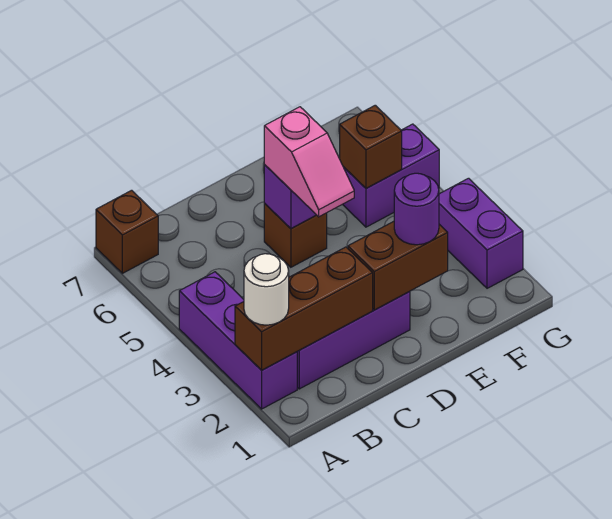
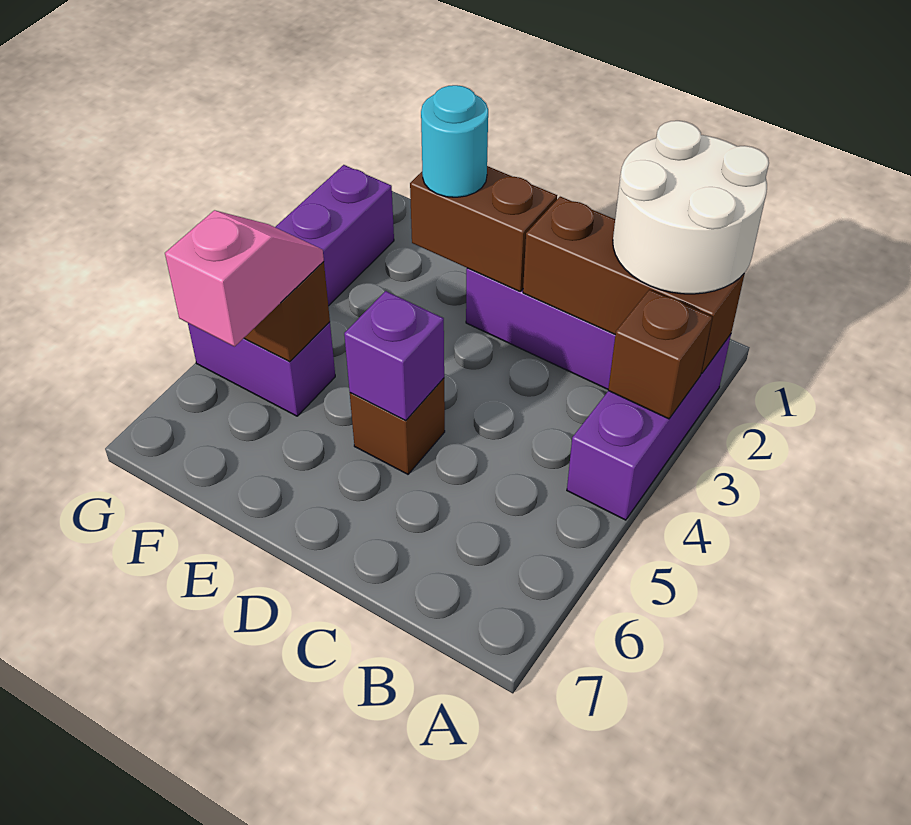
white round brick A2 level 3 -> white round brick A1:B2 level 3
brown brick A7 level 1 -> brown brick A3 level 2
pink slope D4:D5 level 3 top 5 -> pink slope F5:F6 level 3 top 6
purple round brick E2 level 3 -> cyan round brick E2 level 3

